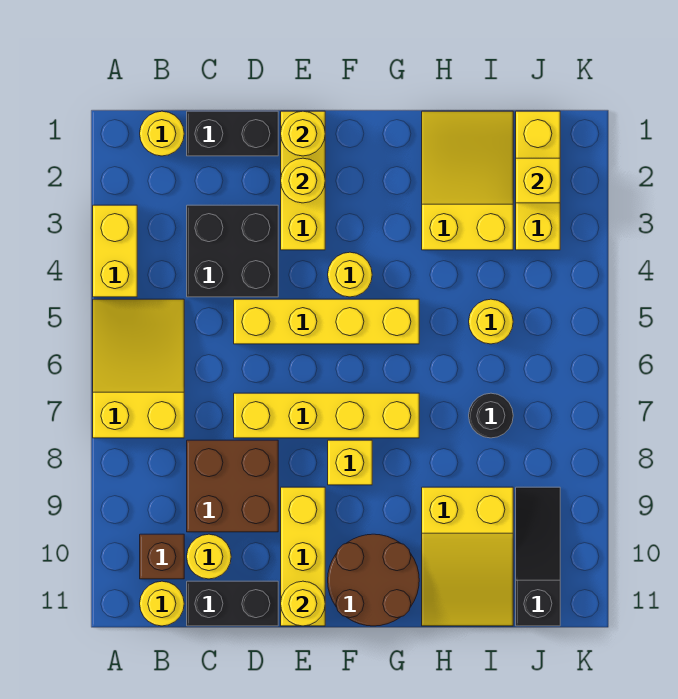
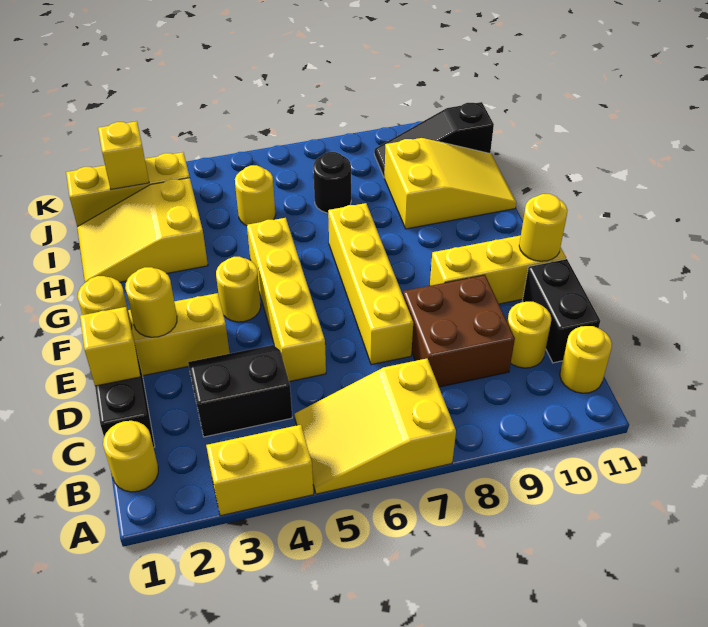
brown brick B10 level 1 -> none
black brick C3:D4 level 1 -> black slope C3:D4 level 1 top C
yellow brick F8 level 1 -> yellow brick D1 level 2
brown round brick F10:G11 level 1 -> none

